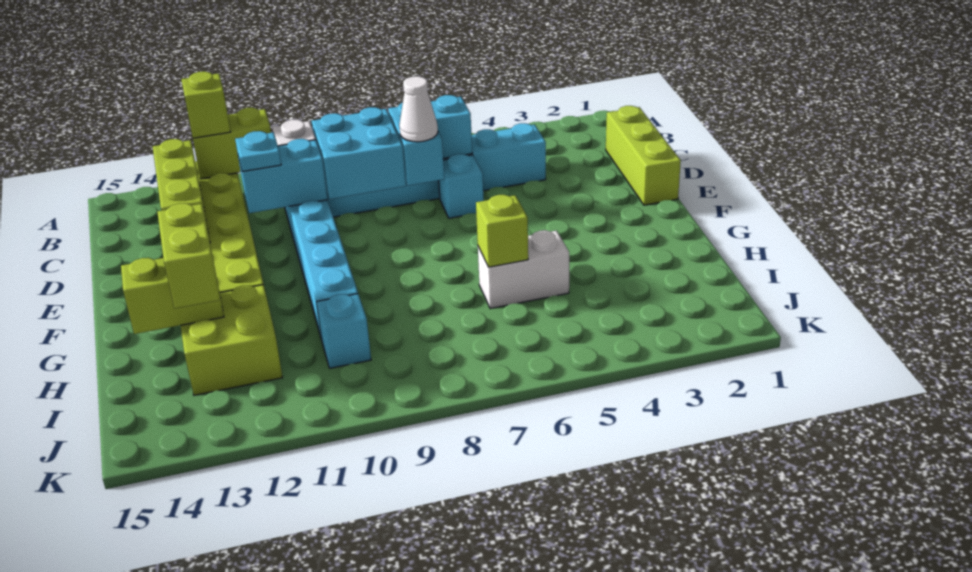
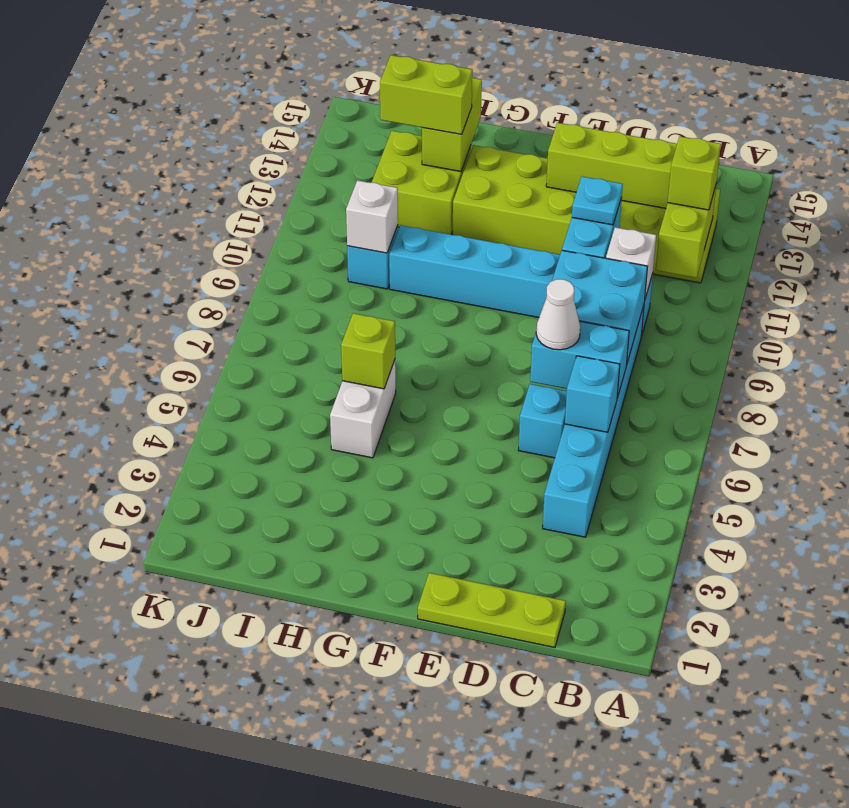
lime brick C1:E1 level 1 -> lime plate C1:E1 level 1
none -> white brick I10 level 2

